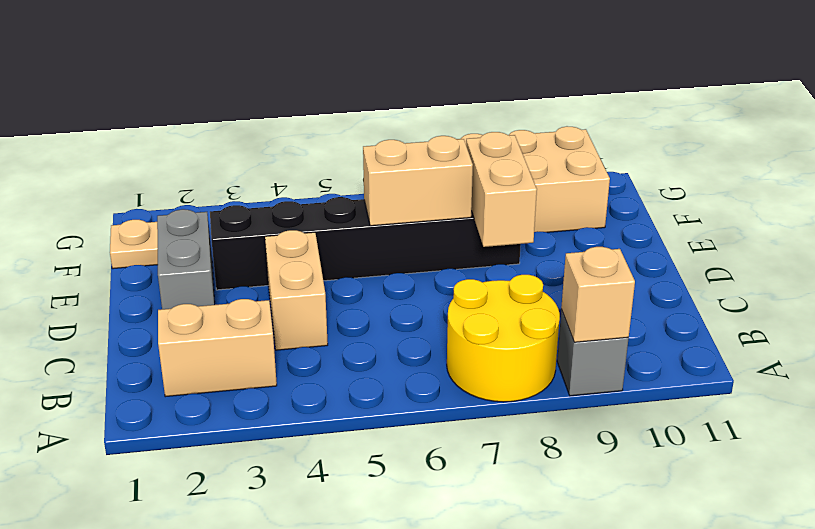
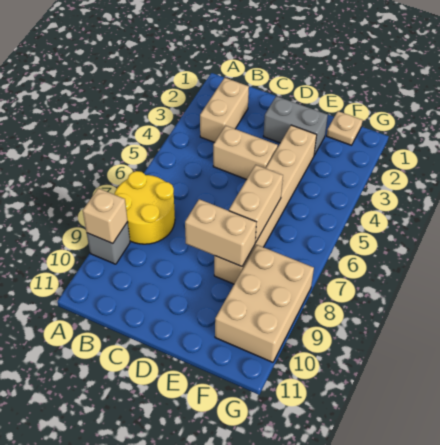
black brick E3:E8 level 1 -> tan brick E3:E8 level 1

